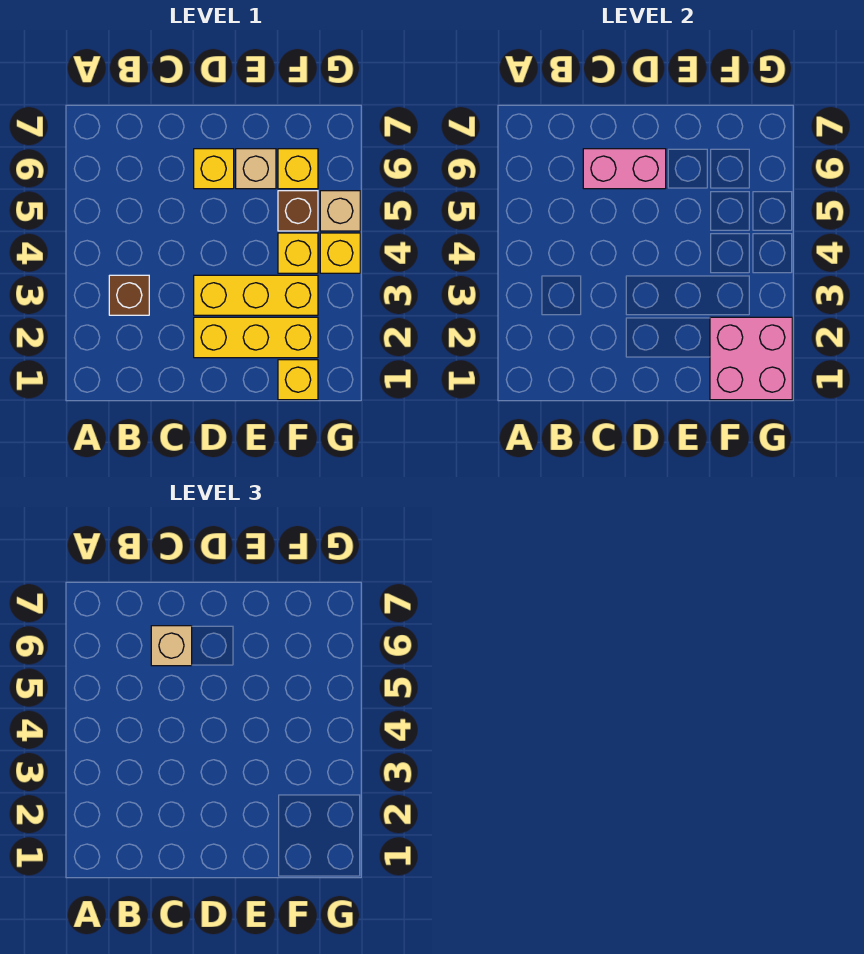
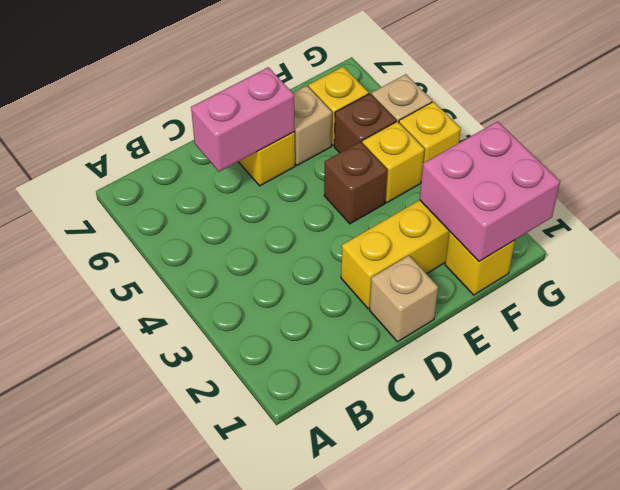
brown brick B3 level 1 -> brown brick E4 level 1
tan brick C6 level 3 -> tan brick D1 level 1
yellow brick D3:F3 level 1 -> none

